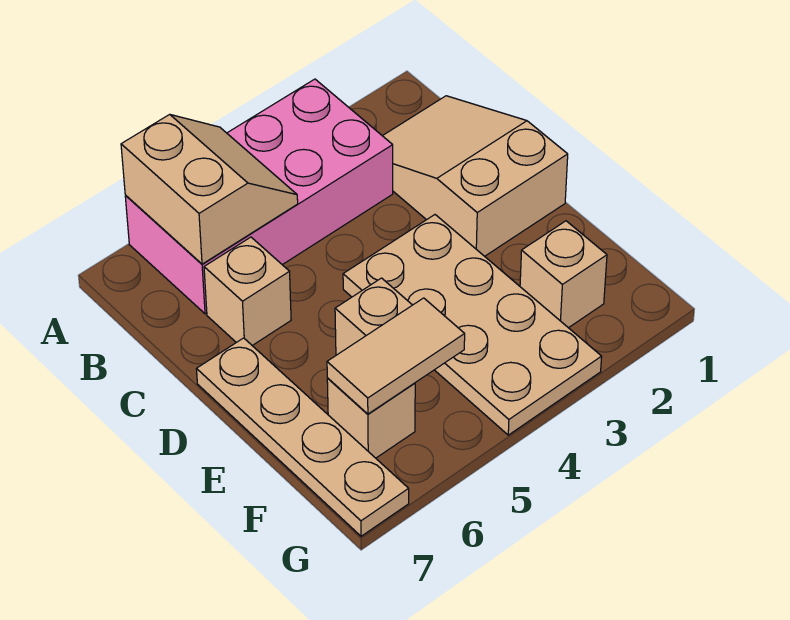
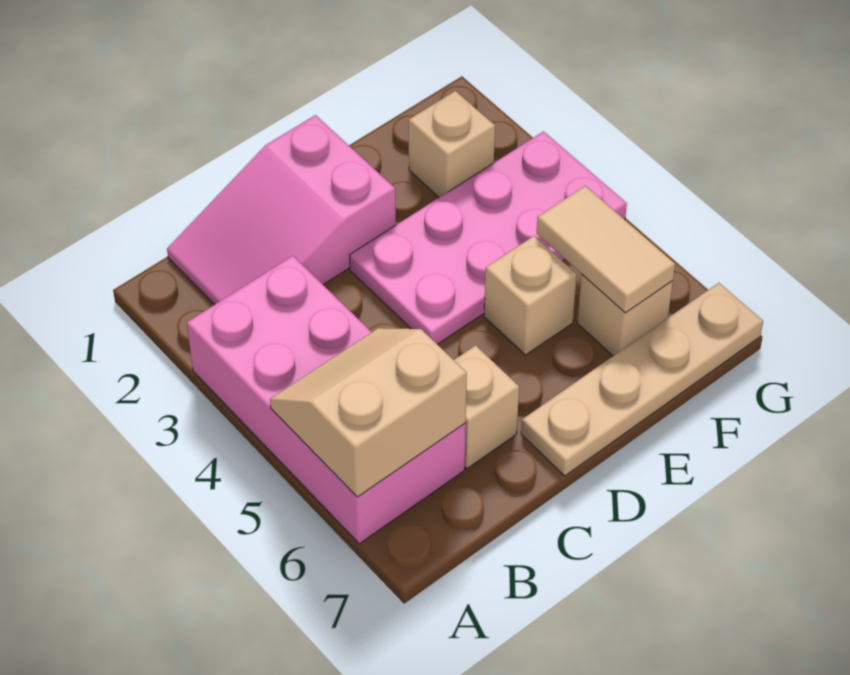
tan slope B1:D2 level 1 top D -> pink slope B1:D2 level 1 top D
tan plate D3:G4 level 1 -> pink plate D3:G4 level 1

